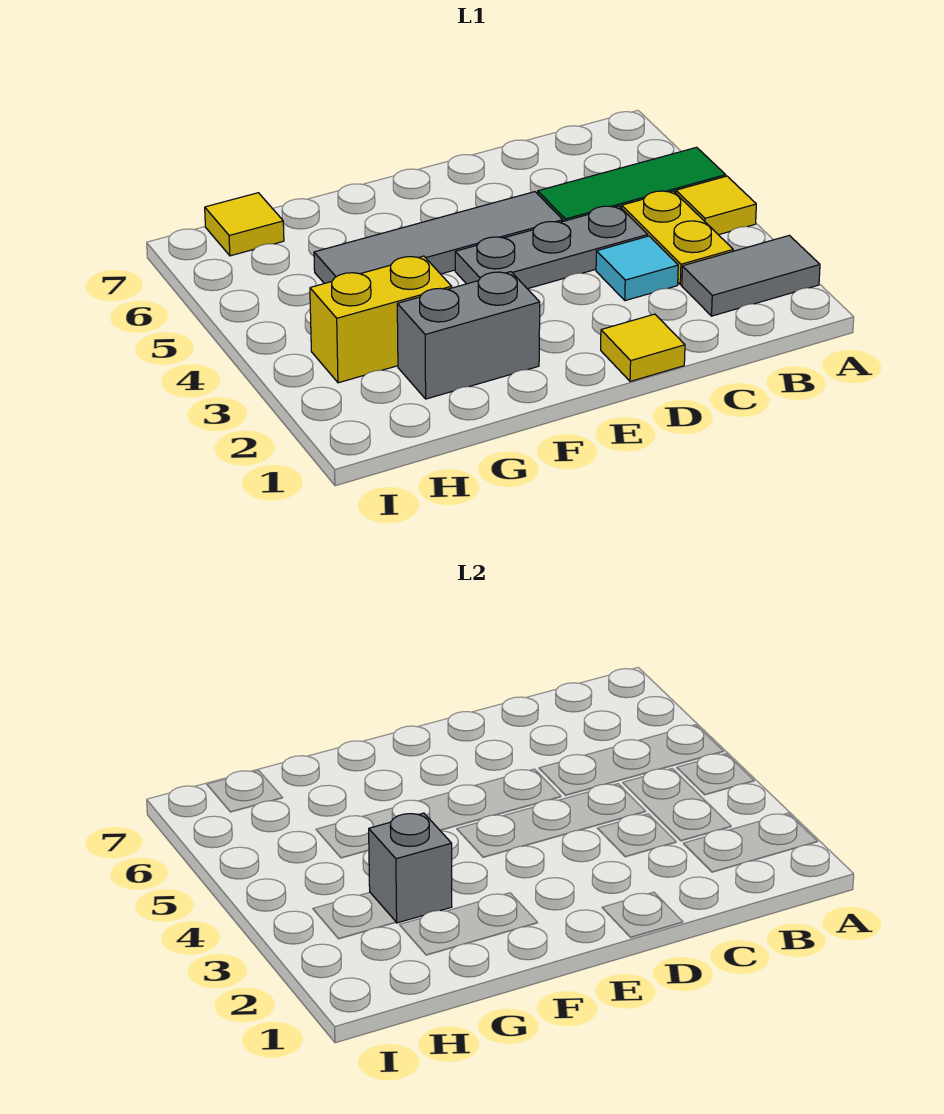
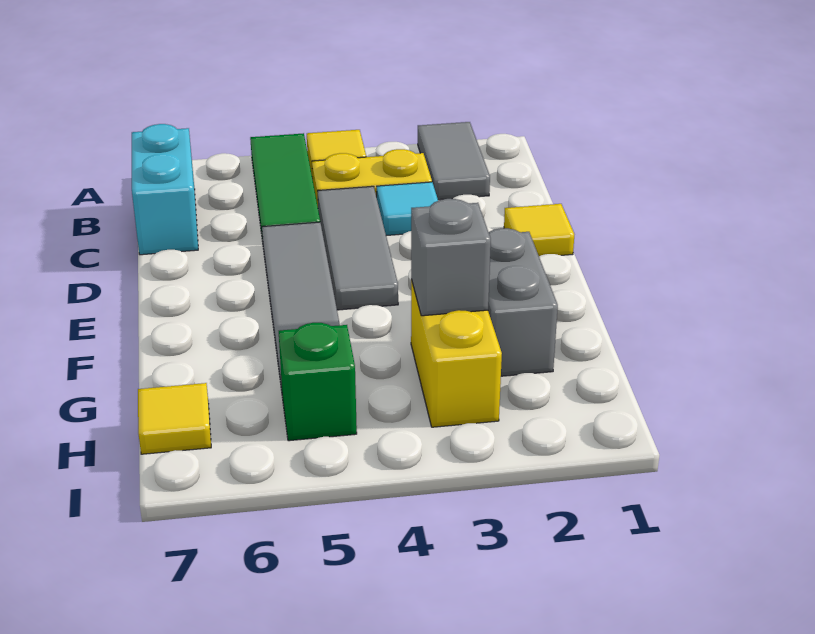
none -> cyan brick B7:C7 level 1
grey plate C4:E4 level 1 -> grey tile C4:E4 level 1
none -> green brick H5 level 1

